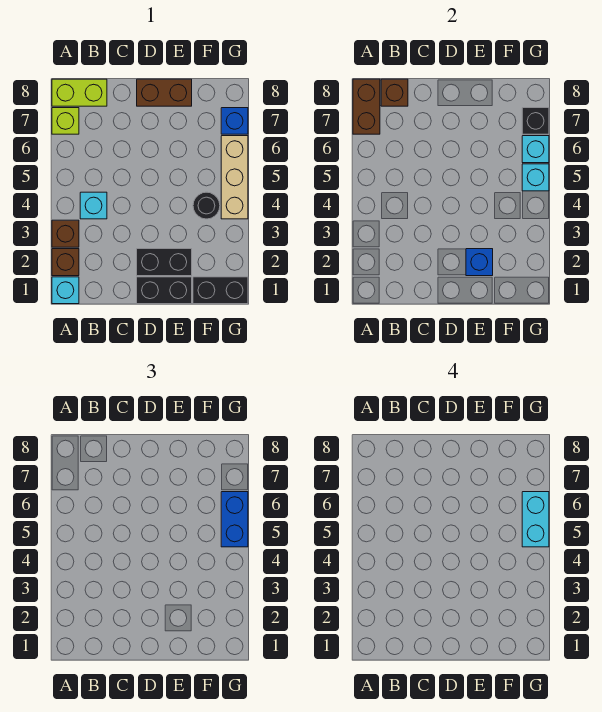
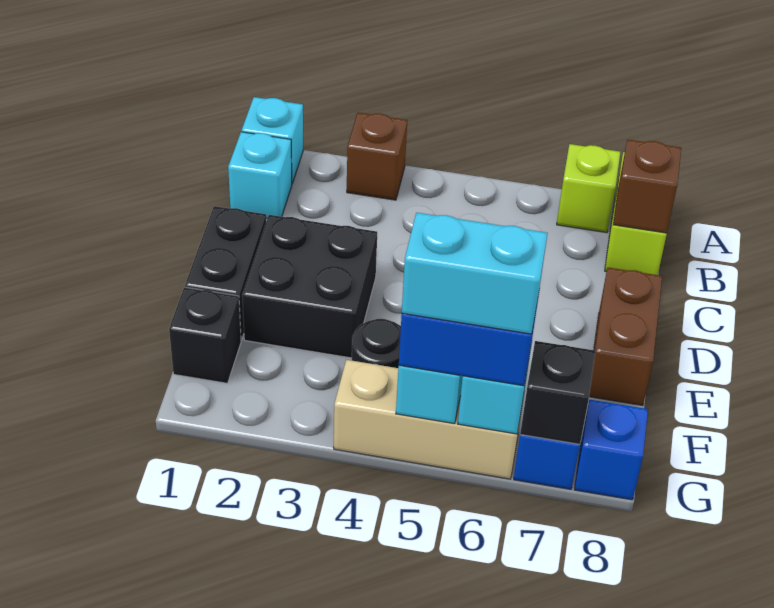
brown brick A2 level 1 -> none
brown brick A7:A8 level 2 -> none
cyan brick B4 level 1 -> cyan brick B1 level 1
black brick D2:E2 level 1 -> black brick D2:E3 level 1
blue brick E2 level 2 -> blue brick G8 level 1
black brick F1:G1 level 1 -> black brick F1 level 1

